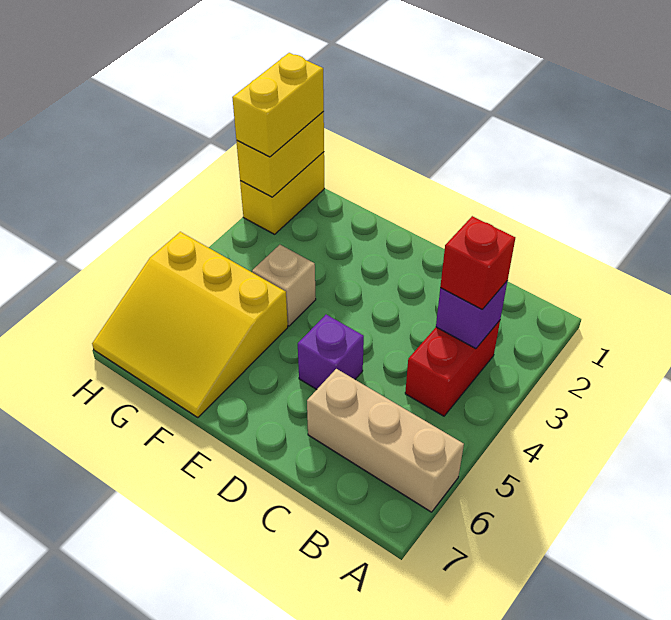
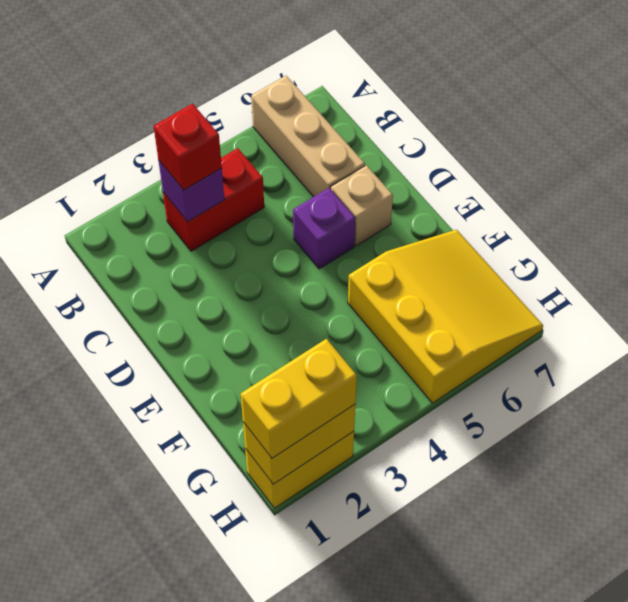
tan brick F4 level 1 -> tan brick D6 level 1

